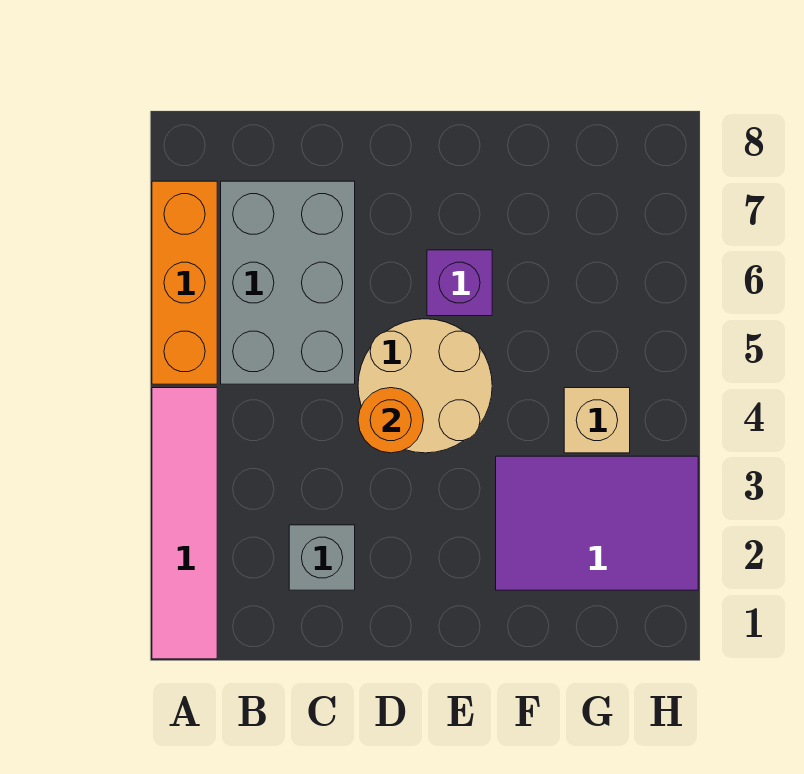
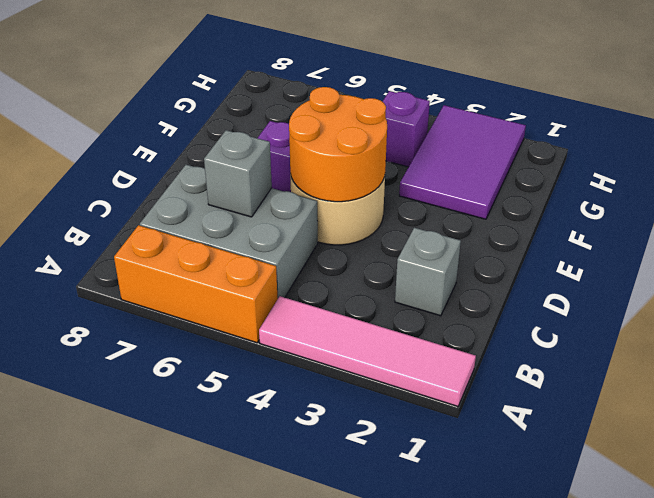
none -> grey brick C6 level 2
orange round brick D4 level 2 -> orange round brick D4:E5 level 2
tan brick G4 level 1 -> purple brick G4 level 1

